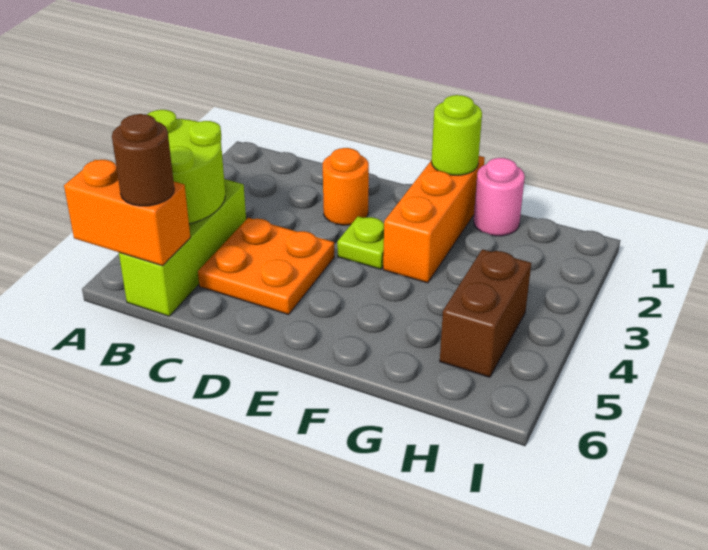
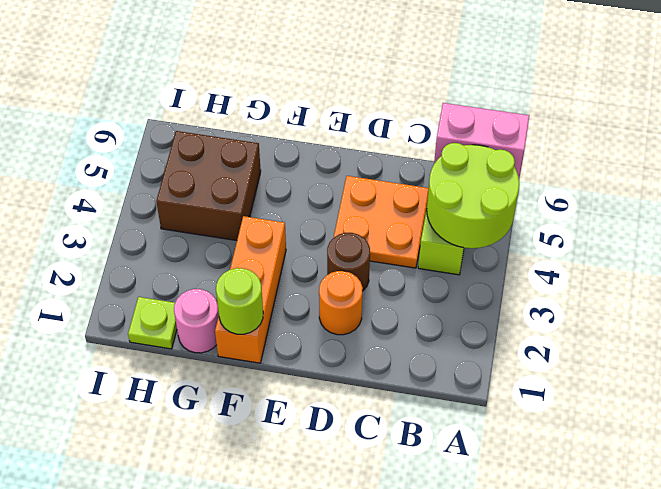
orange brick A6:B6 level 2 -> pink brick A6:B6 level 2
brown round brick B6 level 3 -> brown round brick D3 level 1
lime plate E3 level 1 -> lime plate H1 level 1
brown brick H4:H5 level 1 -> brown brick G4:H5 level 1

